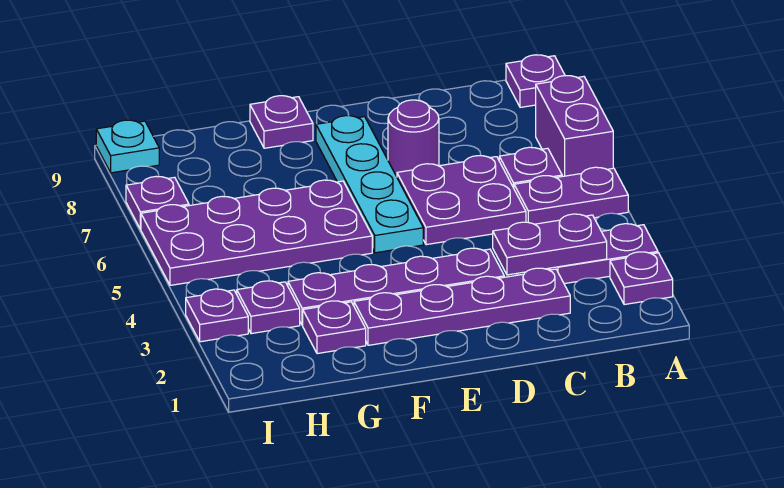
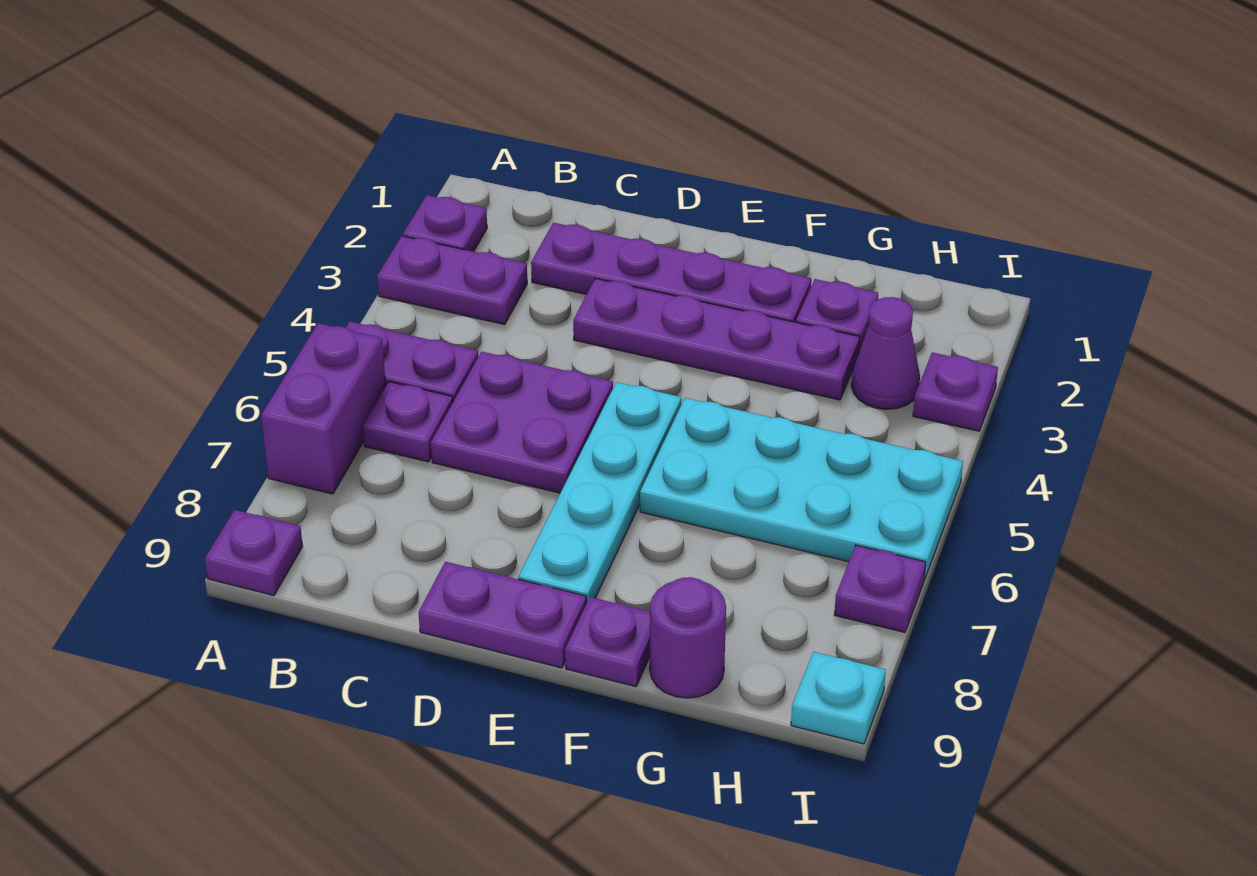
purple plate B3:C3 level 2 -> purple plate D9:E9 level 1
purple round brick D7 level 1 -> purple round brick G9 level 1
purple plate F5:I6 level 1 -> cyan plate F5:I6 level 1
purple plate H3 level 1 -> purple cone H3 level 1

